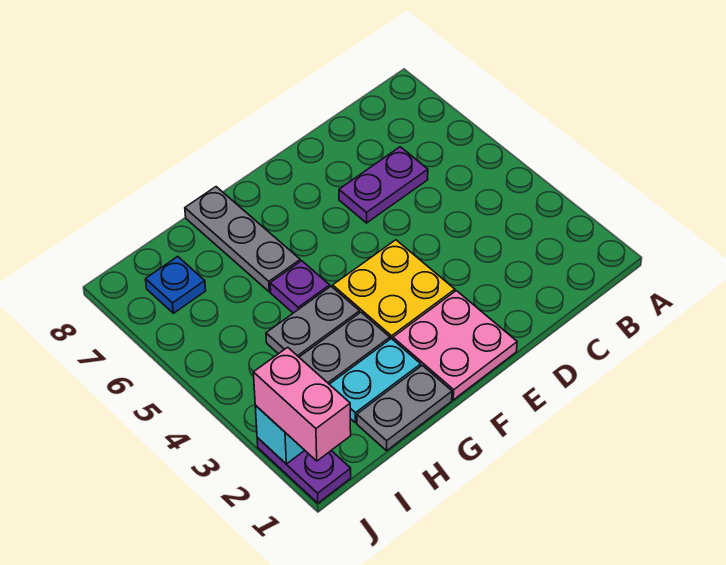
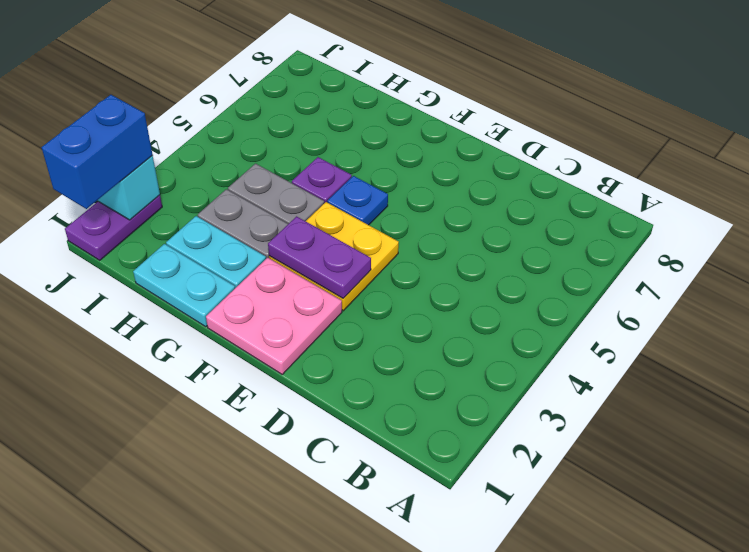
purple plate C6:D6 level 1 -> purple plate E3:F3 level 2
grey plate G1:H1 level 1 -> cyan plate G1:H1 level 1
grey plate G6:G8 level 1 -> none
blue plate I7 level 1 -> blue plate F5 level 1
pink brick J1:J2 level 3 -> blue brick J1:J2 level 3

